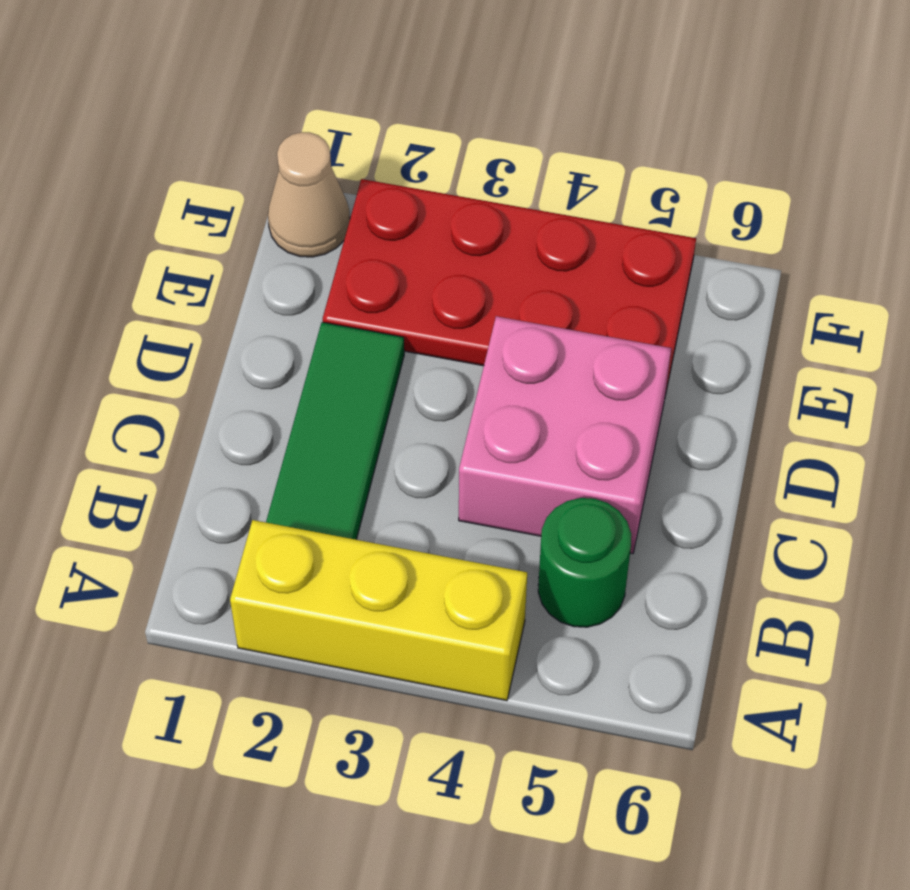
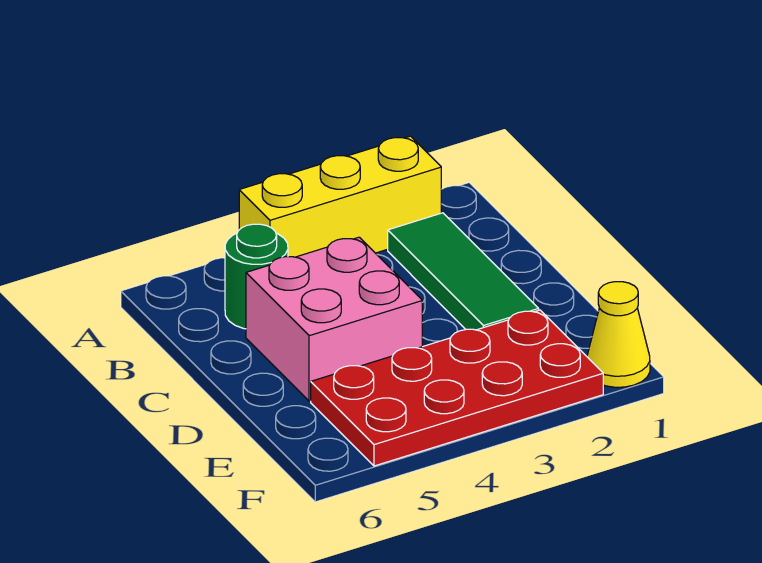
tan cone F1 level 1 -> yellow cone F1 level 1

